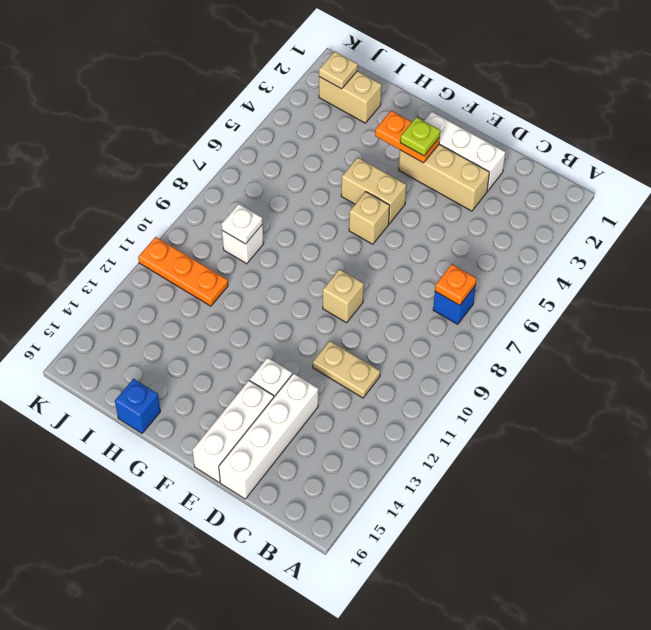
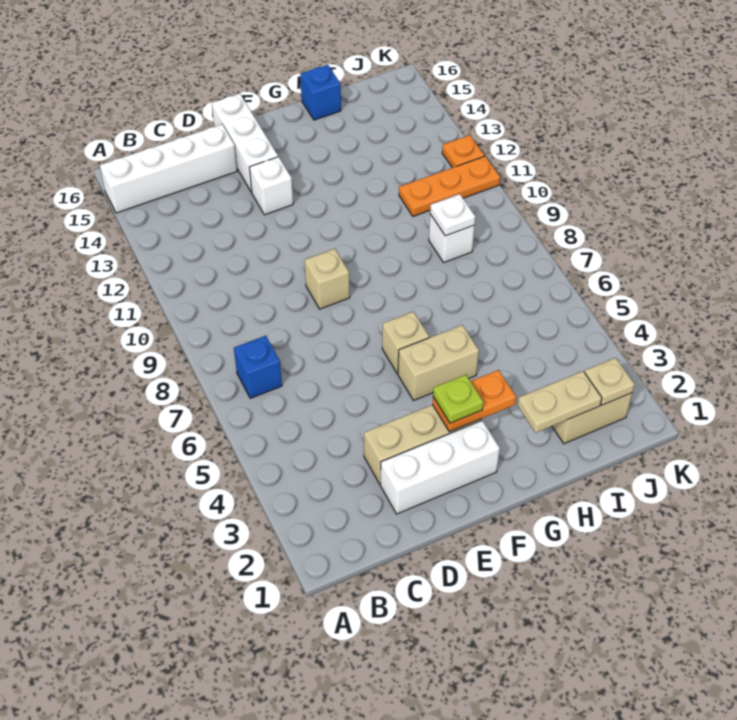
orange plate B7 level 2 -> orange plate K12 level 1
tan plate C11:D11 level 1 -> tan plate H2:I2 level 2
white brick D13:D16 level 1 -> white brick A15:D15 level 1

